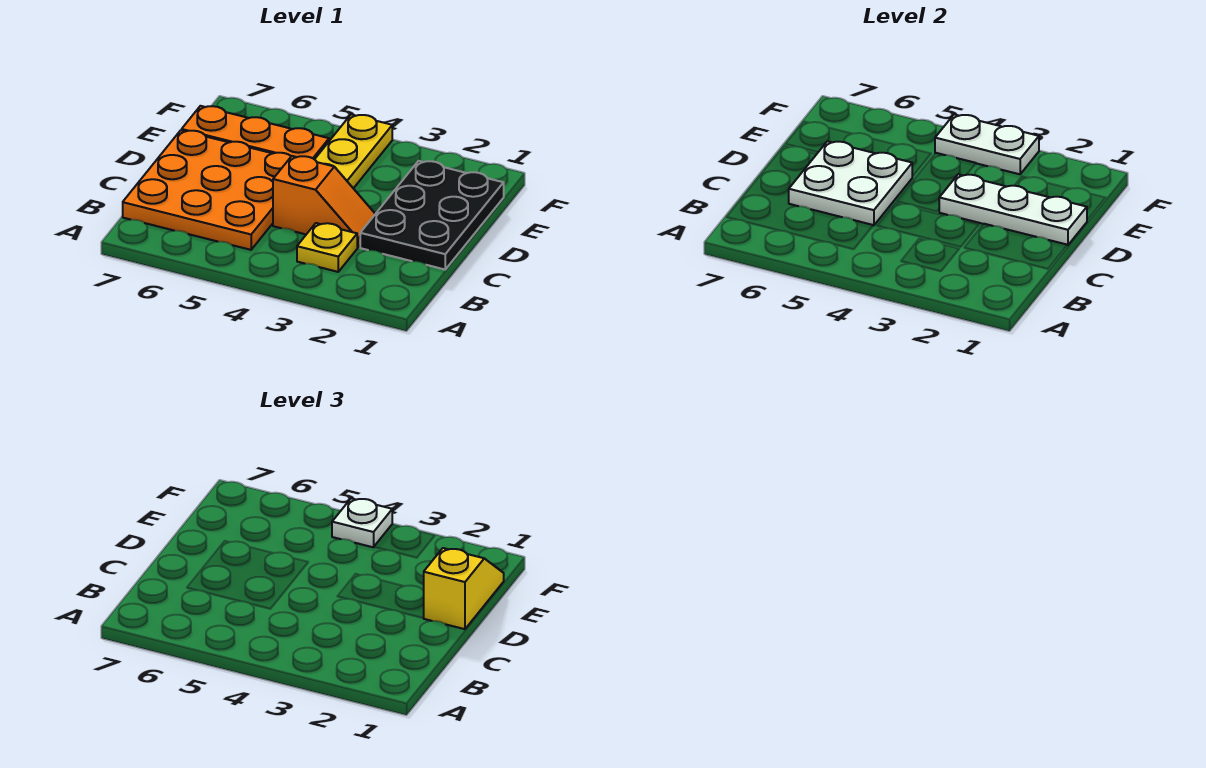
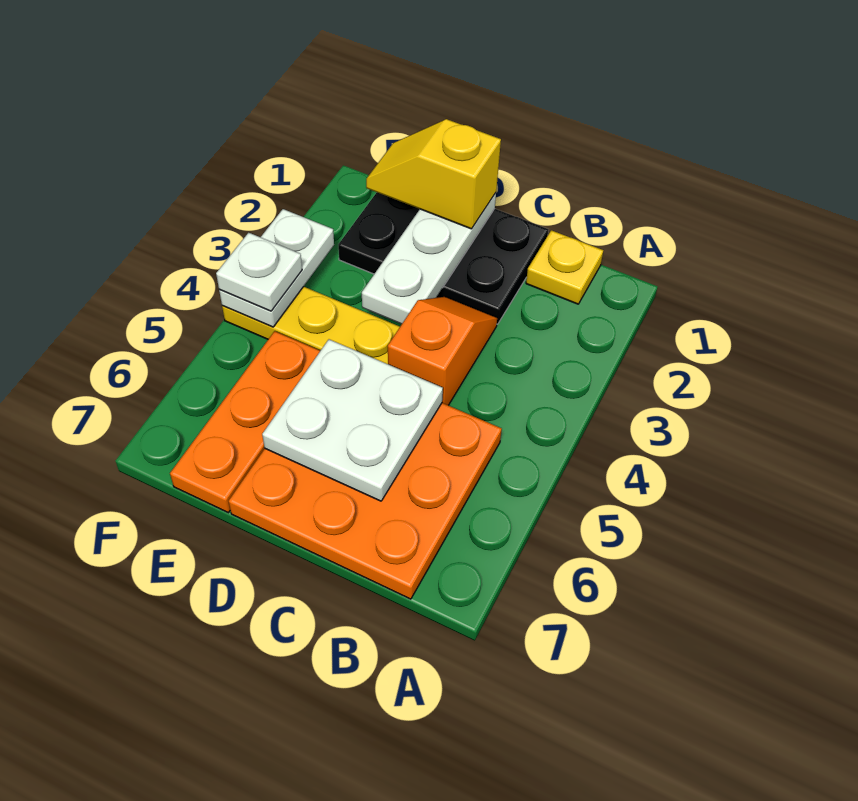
yellow plate B3 level 1 -> yellow plate B1 level 1

